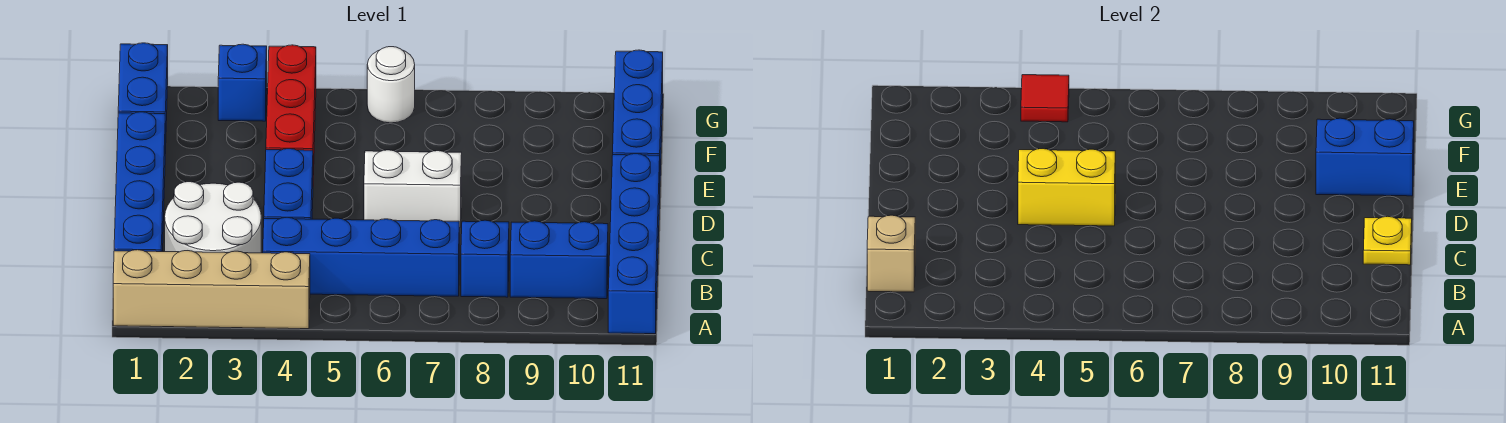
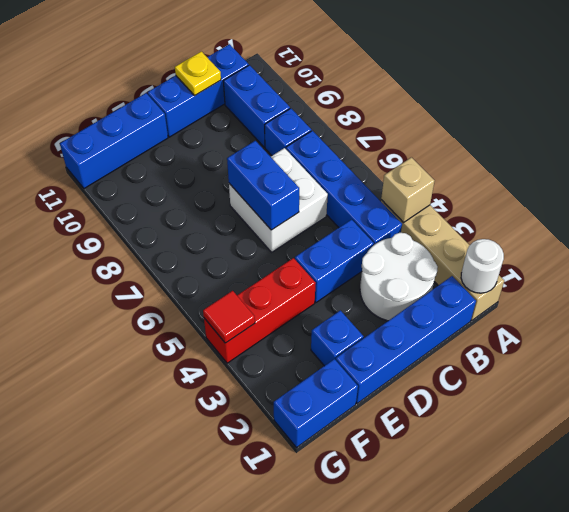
blue brick A11:D11 level 1 -> blue brick B11:D11 level 1
tan brick B1 level 2 -> tan brick A4 level 2
yellow brick D4:D5 level 2 -> none
white brick D6:D7 level 1 -> white brick C6:D7 level 1
blue brick E10:E11 level 2 -> blue brick D6:D7 level 2
blue brick G3 level 1 -> blue brick E2 level 1
white round brick G6 level 1 -> white round brick A1 level 2

